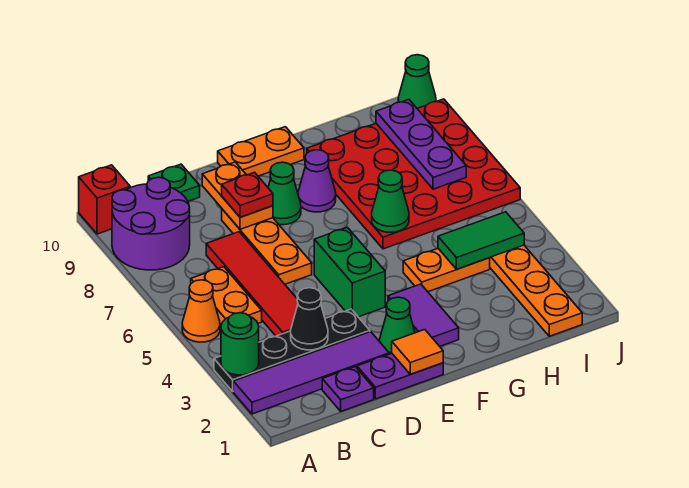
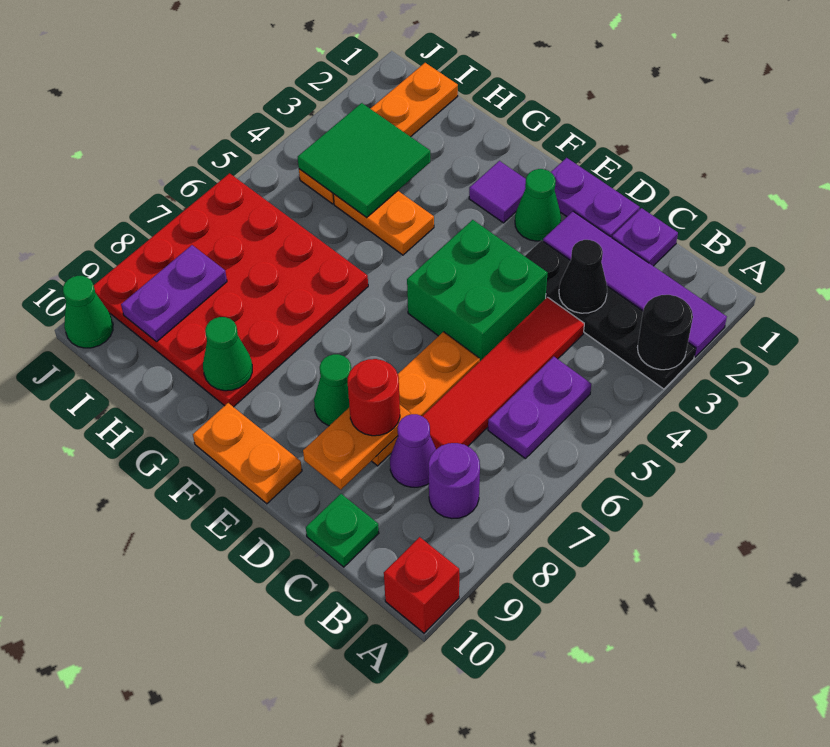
green round brick A3 level 2 -> black round brick A3 level 2
orange cone A5 level 1 -> none
purple round brick A8:B9 level 1 -> purple round brick B8 level 1
orange plate B5:B6 level 1 -> purple plate B5:B6 level 1
red plate D8 level 3 -> red round brick D8 level 3
orange tile E1 level 2 -> none
green brick E4:E5 level 1 -> green brick D4:E5 level 1
purple tile F2:F3 level 1 -> purple tile F2 level 1
purple cone F8 level 1 -> purple cone C8 level 1
green cone G6 level 2 -> green cone G9 level 2
green tile H4:I4 level 2 -> green tile H3:I4 level 2
purple plate I7:I9 level 2 -> purple plate I8:I9 level 2

